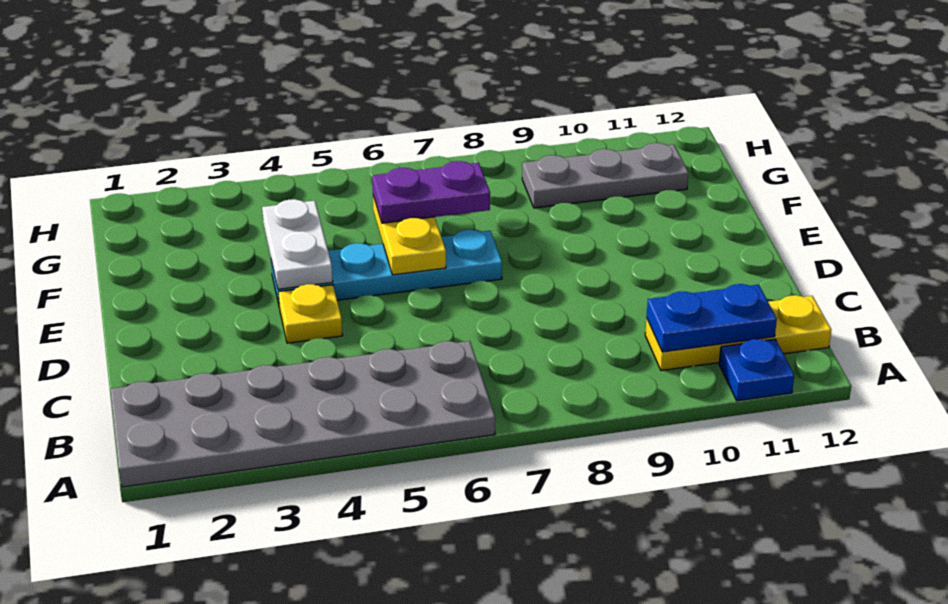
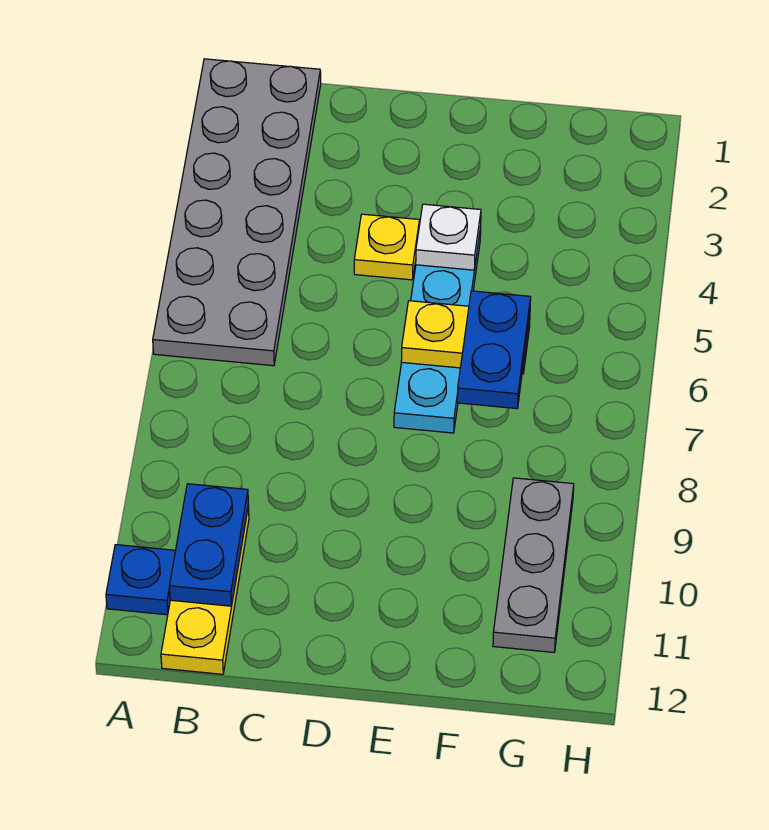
white plate E4:F4 level 2 -> white plate E4 level 2
purple plate F6:F7 level 3 -> blue plate F6:F7 level 3

